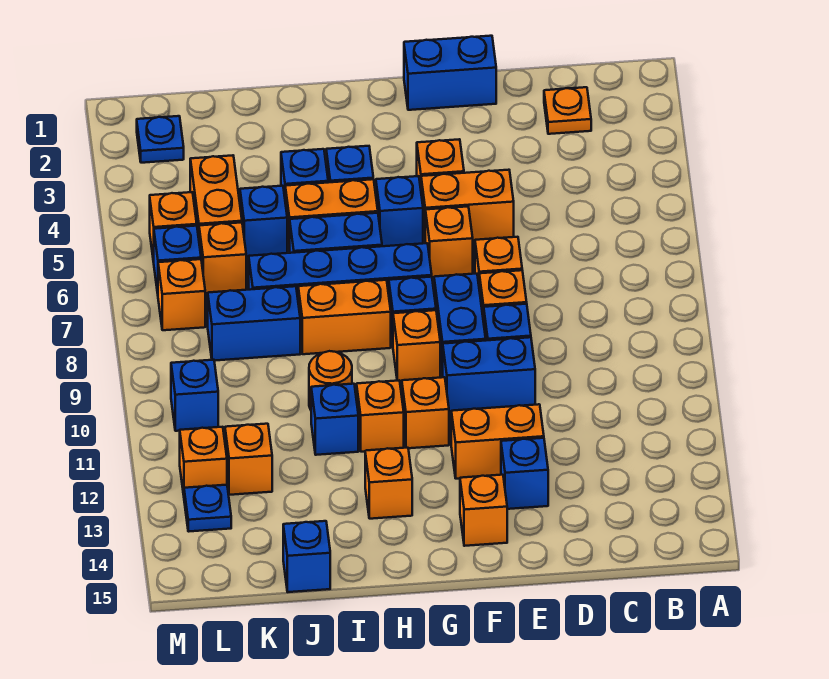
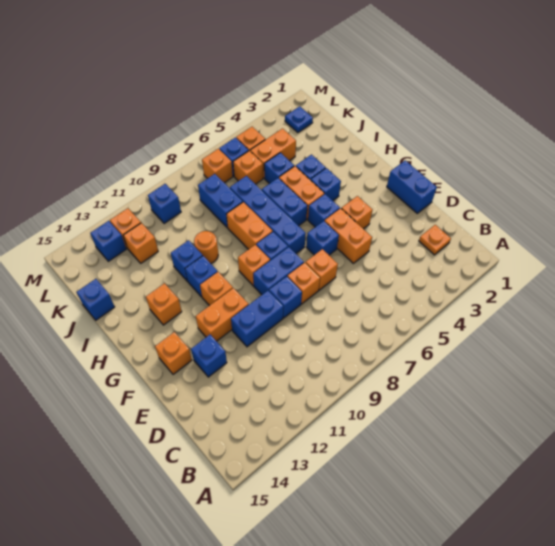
blue brick E10:F10 level 1 -> blue brick E10:E11 level 1
orange brick E12:F12 level 1 -> orange brick F11:F12 level 1
orange brick F6 level 1 -> blue brick F6 level 1
orange brick H11 level 1 -> blue brick H11 level 1
blue plate L13 level 1 -> blue brick L13 level 1

